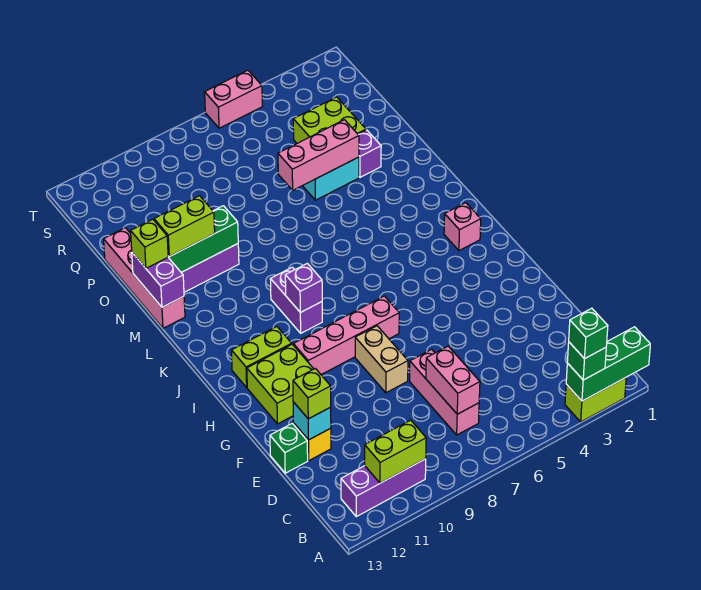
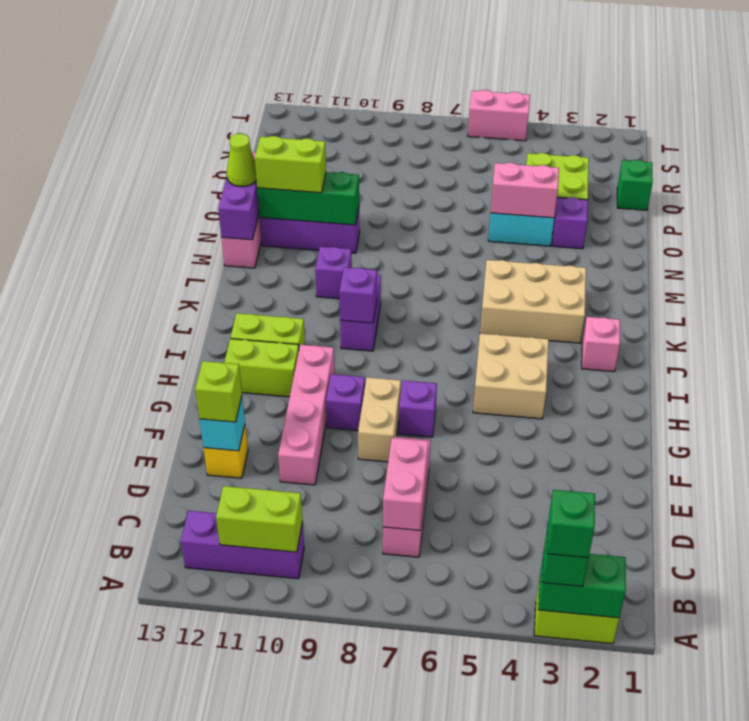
green brick A1:A3 level 2 -> green brick A2:A3 level 2
green brick E13 level 1 -> green brick Q1 level 1
none -> purple brick G7 level 1
none -> purple brick G9 level 1
lime brick G11:H12 level 1 -> lime brick H11:H12 level 1
none -> tan brick H4:I5 level 1
pink brick H7:H10 level 1 -> pink brick E10:H10 level 1
none -> tan brick K3:L5 level 1
none -> purple brick L10 level 1
lime brick N13 level 3 -> lime cone N13 level 3
pink brick O4:O6 level 2 -> pink brick O4:O5 level 2

